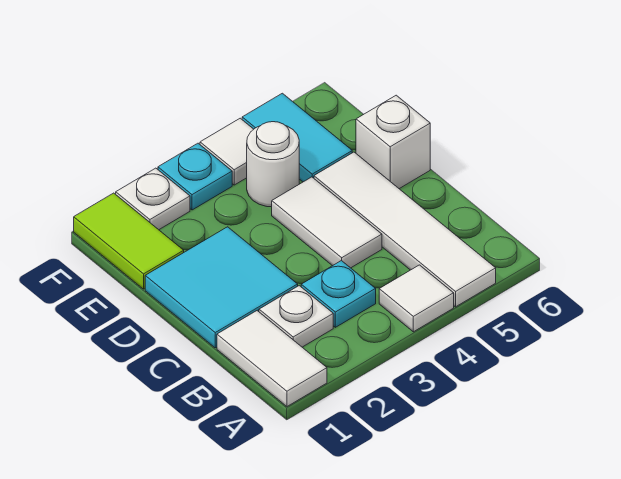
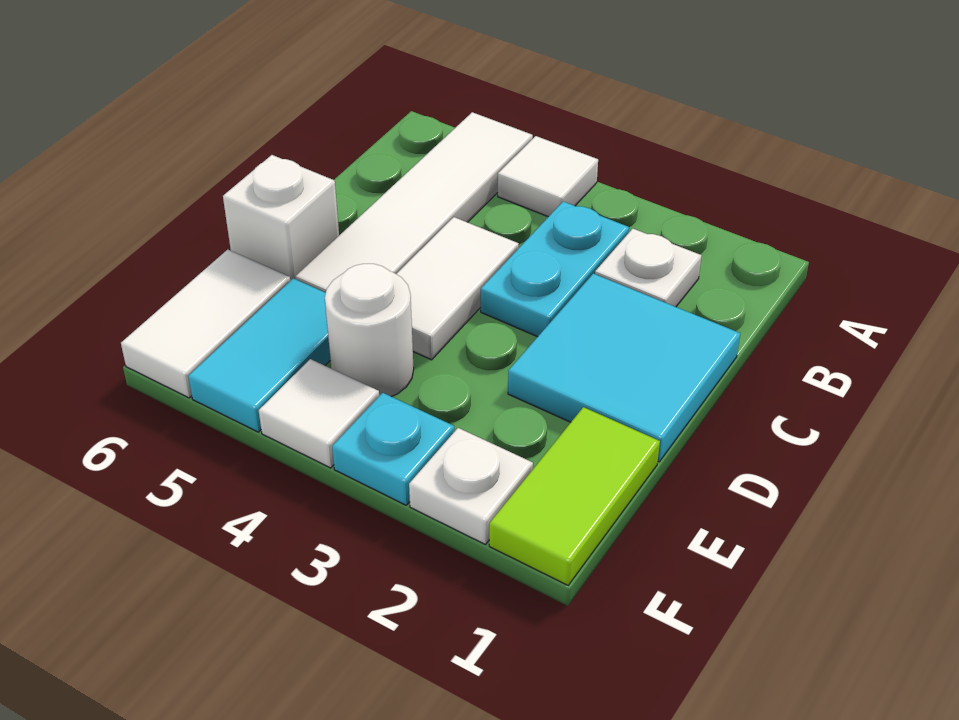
white tile A1:B1 level 1 -> white tile E6:F6 level 1
cyan plate B3 level 1 -> cyan plate B3:C3 level 1

